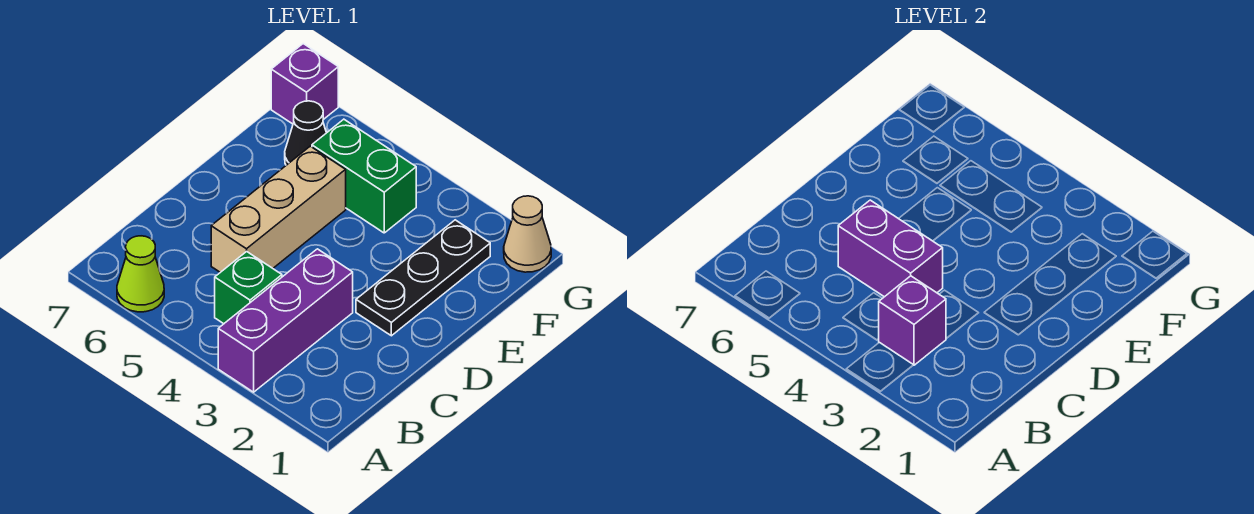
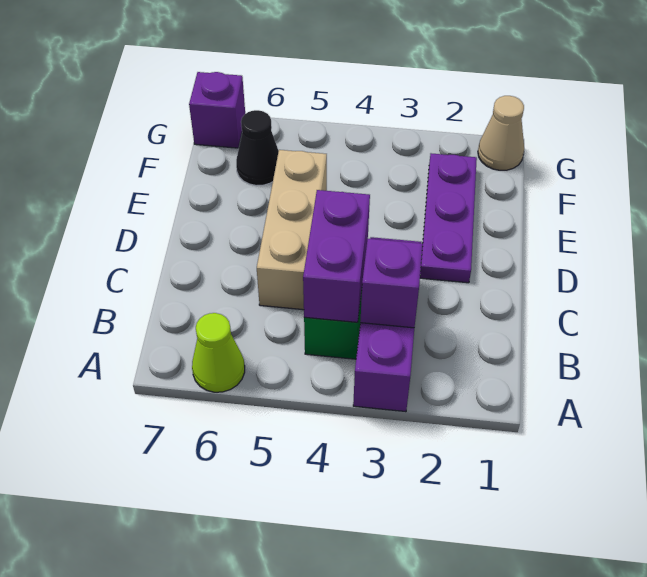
purple brick C4:C5 level 2 -> purple brick B4:C4 level 2
black plate D2:F2 level 1 -> purple plate D2:F2 level 1
green brick F4:F5 level 1 -> none

